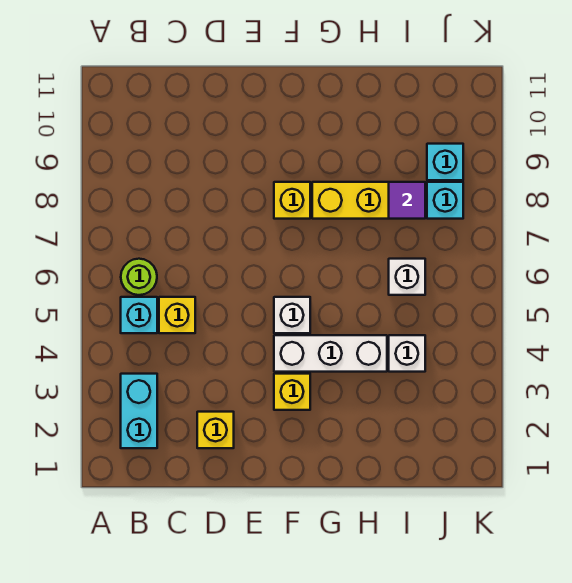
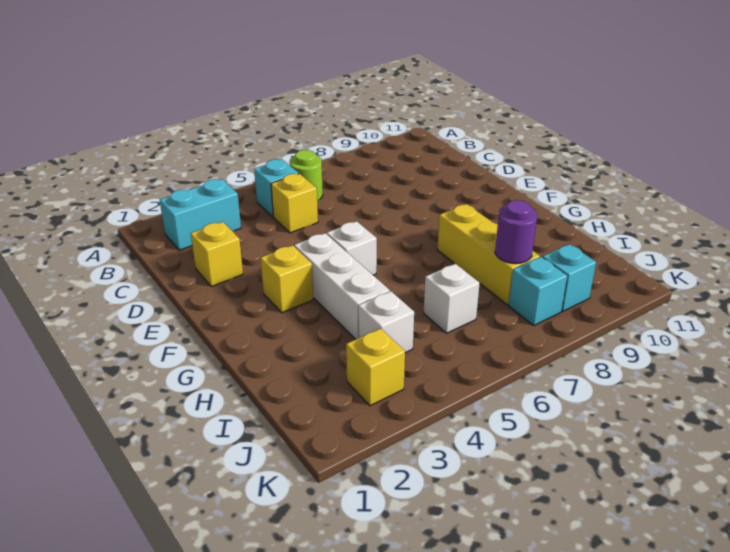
yellow brick F8 level 1 -> yellow brick J3 level 1
purple tile I8 level 2 -> purple round brick I8 level 2

